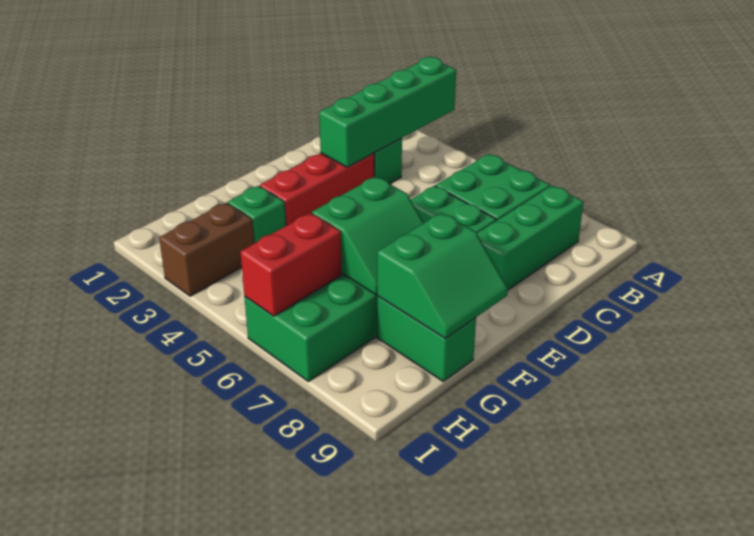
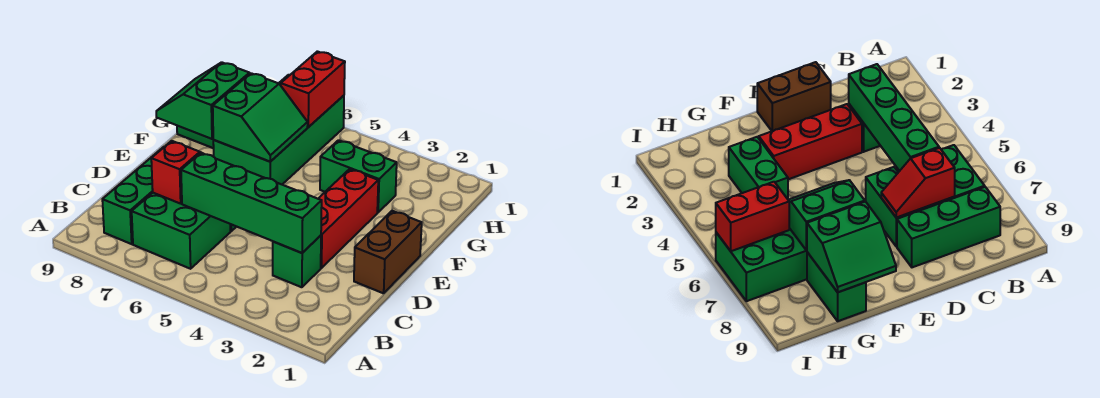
green brick A3:D3 level 2 -> green brick C3:C6 level 2
none -> red slope C7:D7 level 2 top C
green slope F6:G7 level 2 top 6 -> green slope F6:G7 level 2 top 7
green brick G3 level 1 -> green brick G3:G4 level 1
brown brick H3:I3 level 1 -> brown brick D1:E1 level 1

